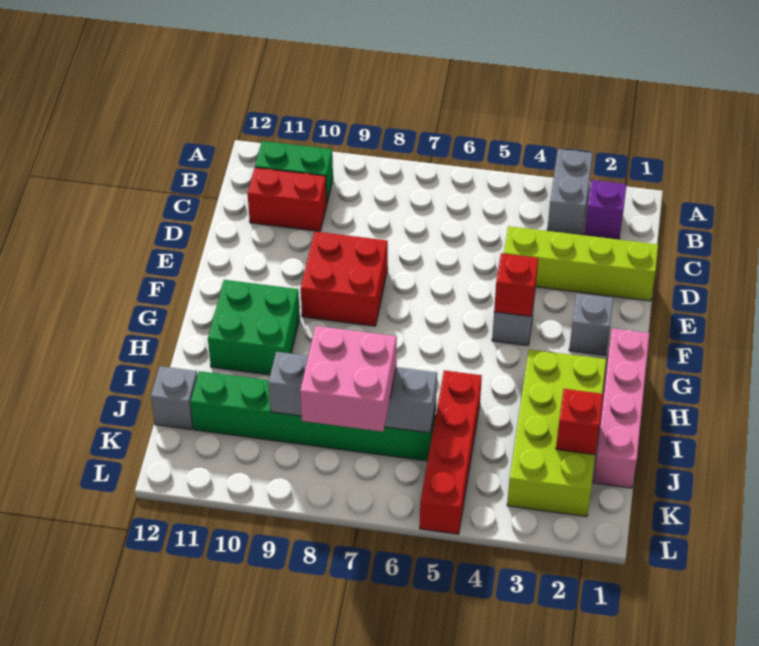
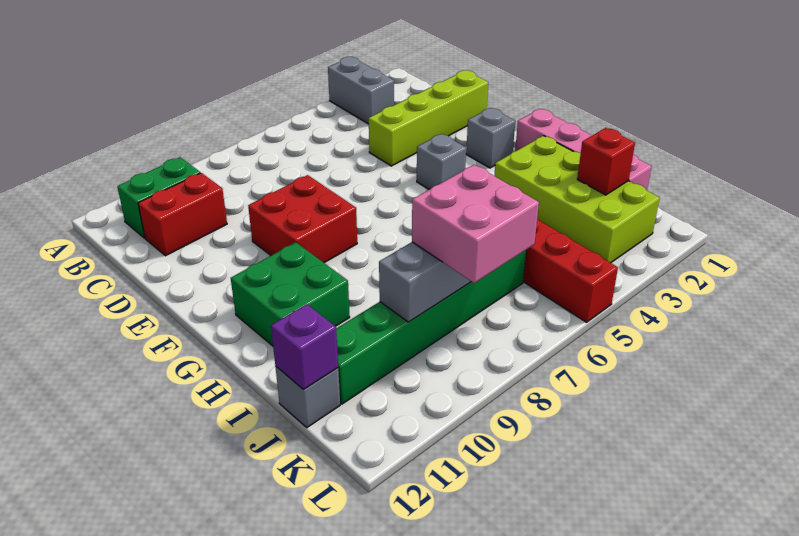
purple brick B2 level 1 -> purple brick J12 level 2
red brick F4 level 2 -> none

